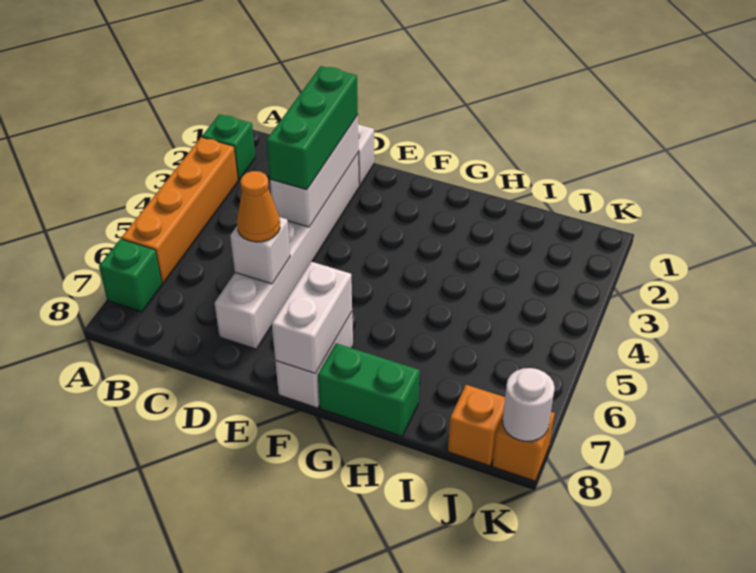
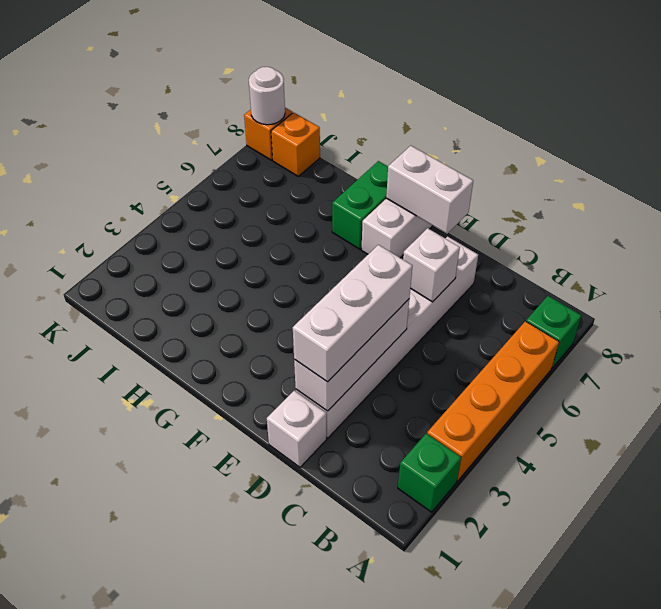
green brick D2:D4 level 3 -> white brick D2:D4 level 3
orange cone D6 level 3 -> none
white brick F7:F8 level 2 -> white brick E8:F8 level 2
green brick G8:H8 level 1 -> green brick G7:G8 level 1

